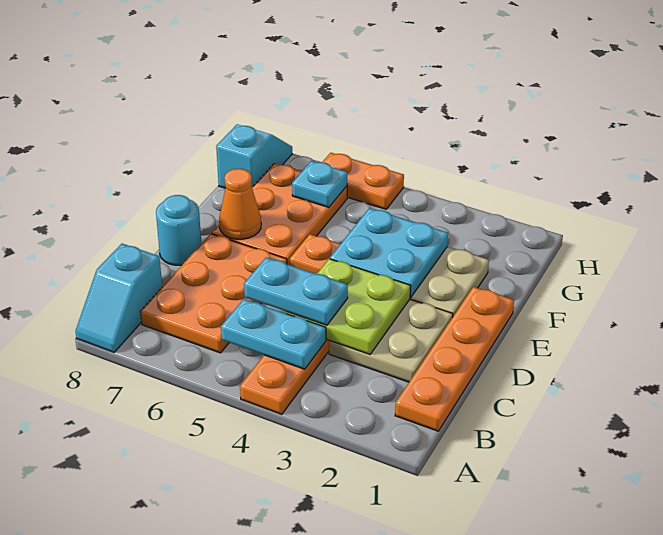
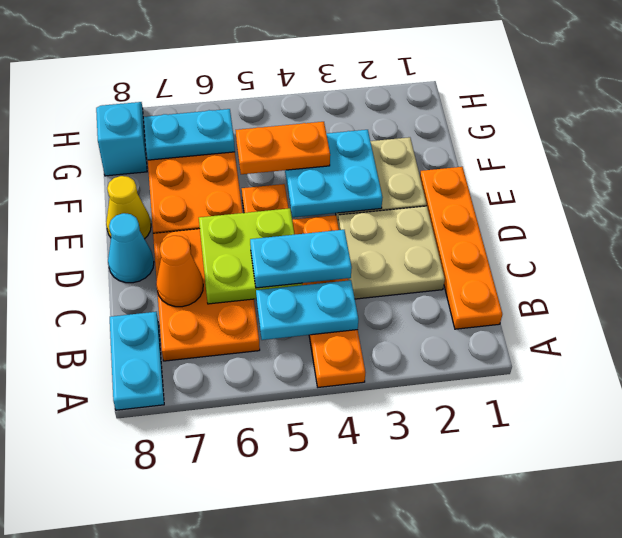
cyan slope A8:B8 level 1 top B -> cyan plate A8:B8 level 1
lime plate C3:D4 level 2 -> lime plate C5:D6 level 2
cyan round brick D8 level 1 -> cyan cone D8 level 1
orange cone E7 level 2 -> orange cone C7 level 2
none -> yellow cone E8 level 1
cyan plate G6 level 2 -> cyan plate G6:G7 level 2
orange plate H5:H6 level 1 -> orange plate F4:F5 level 3

